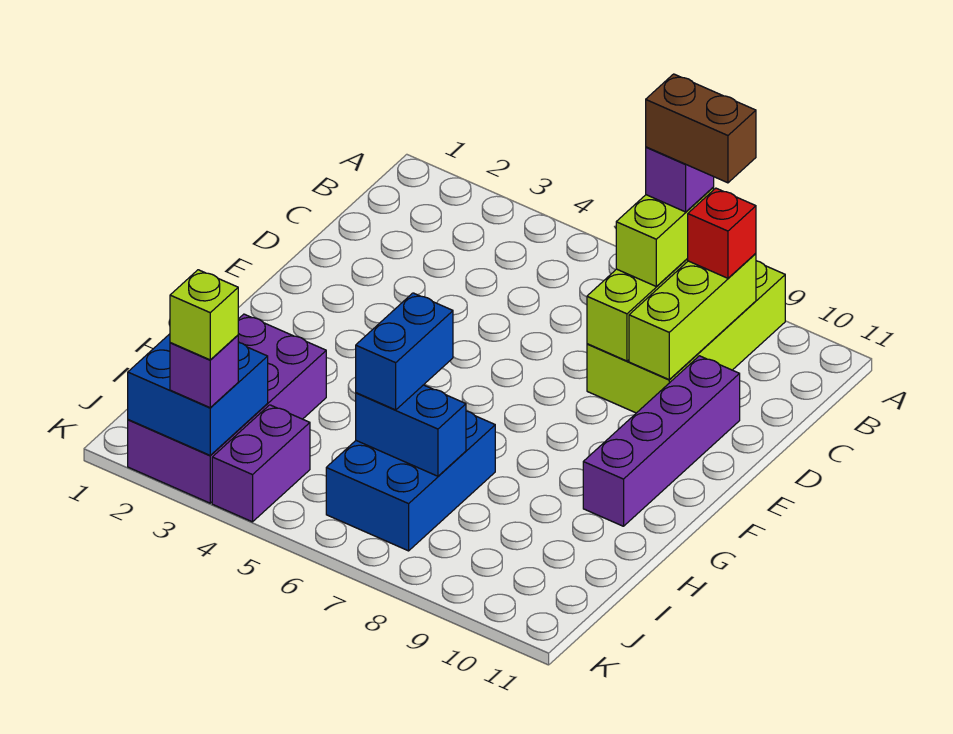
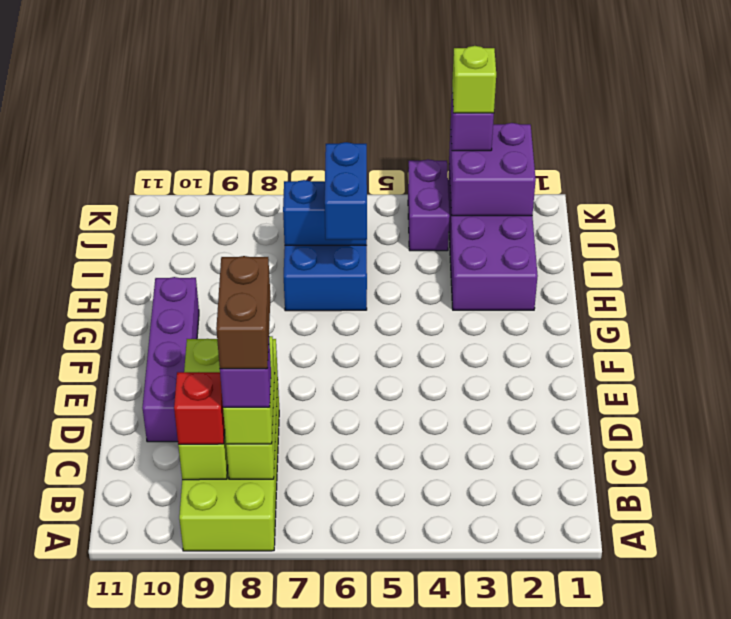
brown brick B8:B9 level 5 -> brown brick B8:C8 level 5
blue brick J2:K3 level 2 -> purple brick J2:K3 level 2

